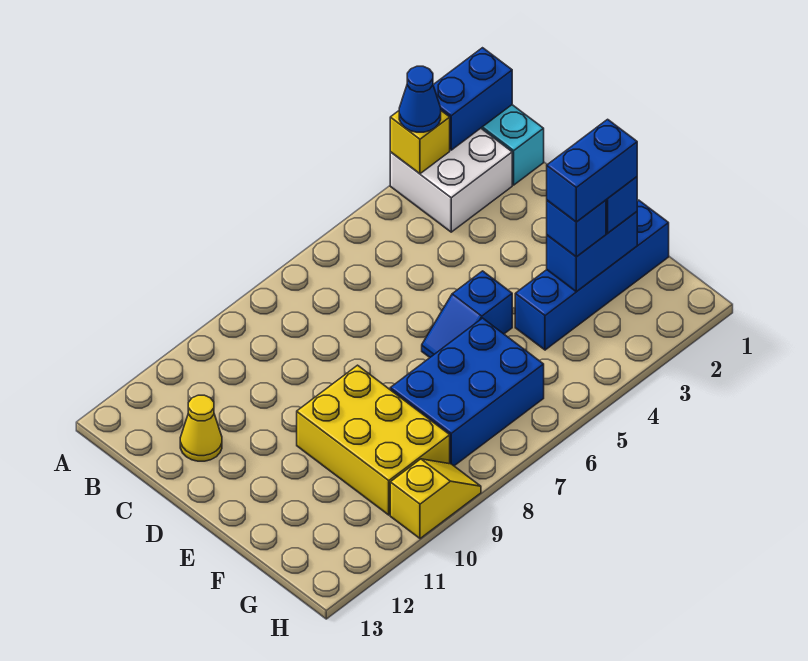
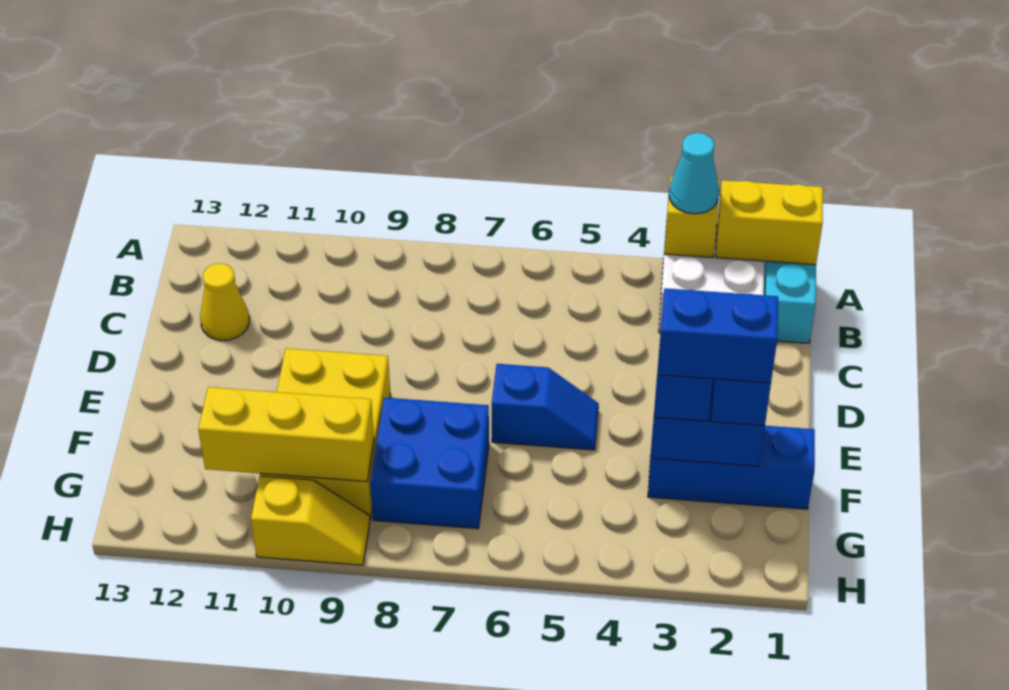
blue brick A1:A2 level 2 -> yellow brick A1:A2 level 2
blue cone A3 level 3 -> cyan cone A3 level 3
blue slope E5:E6 level 1 top 5 -> blue slope E5:E6 level 1 top 6
blue brick F1:F4 level 1 -> blue brick F1:F3 level 1
blue brick F6:G8 level 1 -> blue brick F7:G8 level 1
none -> yellow brick G9:G11 level 2

